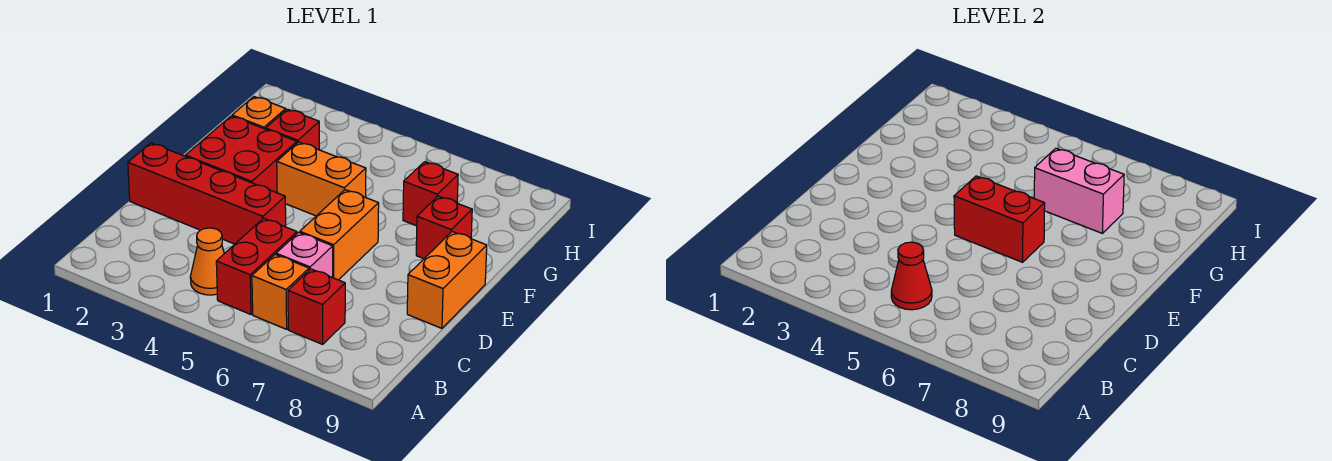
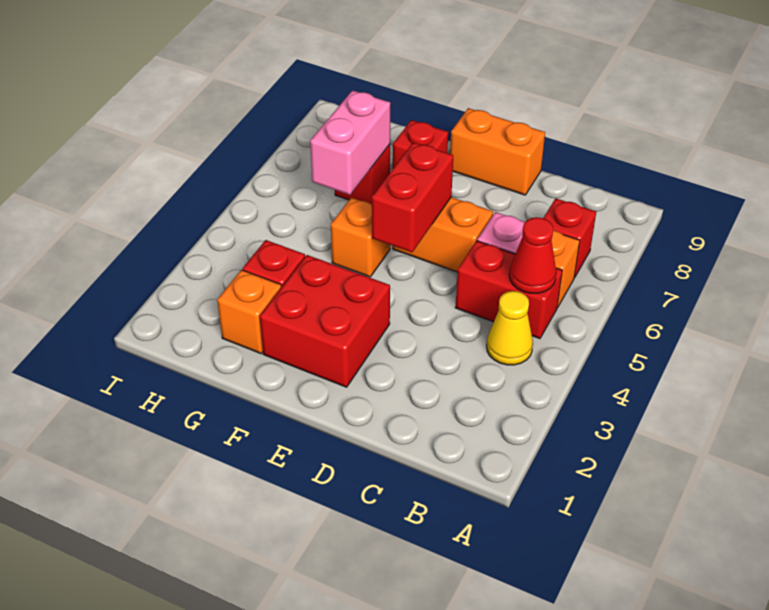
orange cone B4 level 1 -> yellow cone B4 level 1
red brick D1:D4 level 1 -> none
orange brick F4:F5 level 1 -> orange brick F5 level 1

